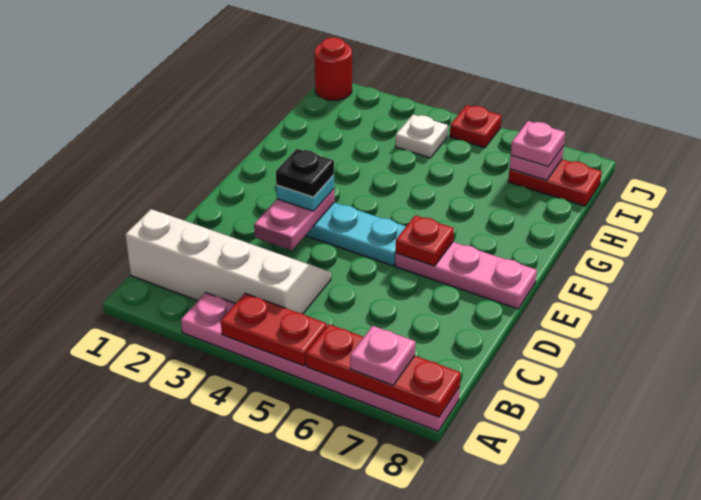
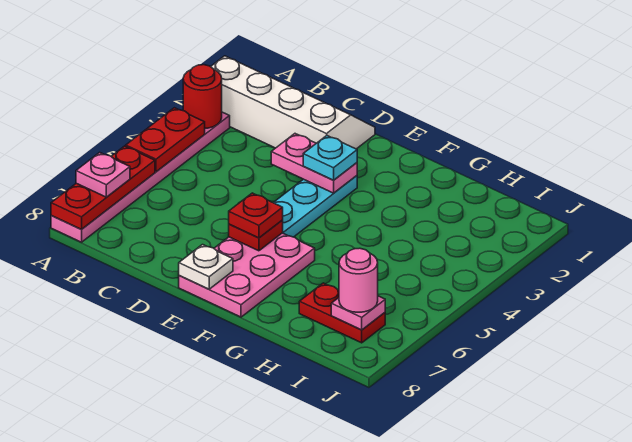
white slope B1:C4 level 1 top B -> white slope A1:D2 level 1 top 2
black plate E3 level 4 -> none
pink plate E6:E8 level 1 -> pink plate E6:F8 level 1
white plate I4 level 1 -> white plate E8 level 2
red plate I7:I8 level 1 -> red plate H7:I7 level 1
pink plate I7 level 3 -> pink round brick I7 level 3
red round brick J1 level 1 -> red round brick A3 level 2
red plate J5 level 1 -> red plate E6 level 3

